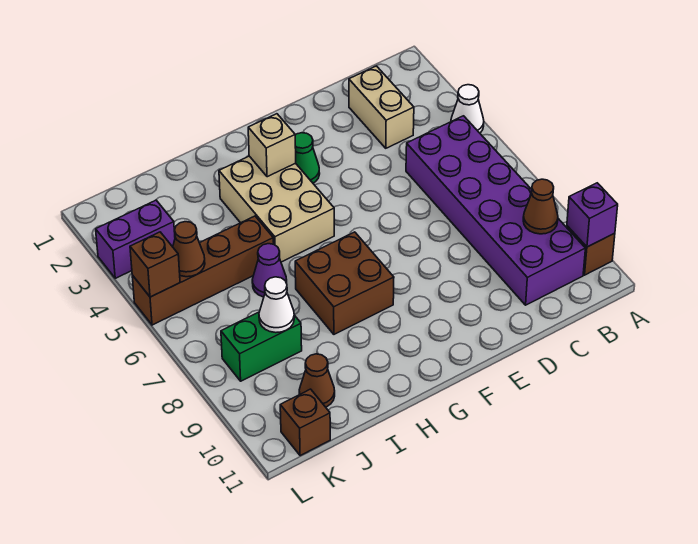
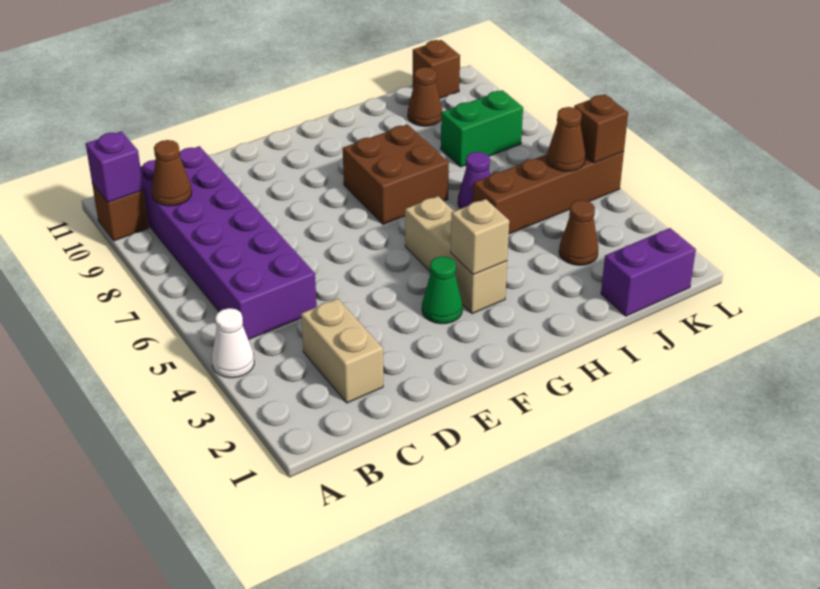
tan brick G3:H5 level 1 -> tan brick G3:G5 level 1
none -> brown cone J3 level 1
white cone J8 level 2 -> none
purple brick K3:L3 level 1 -> purple brick J1:K1 level 1

